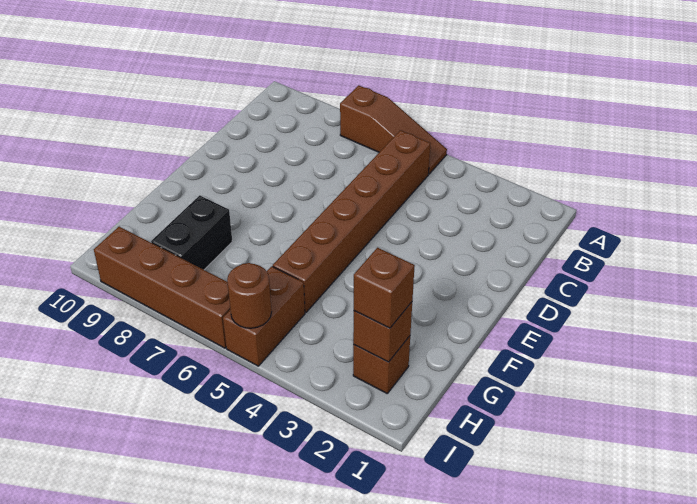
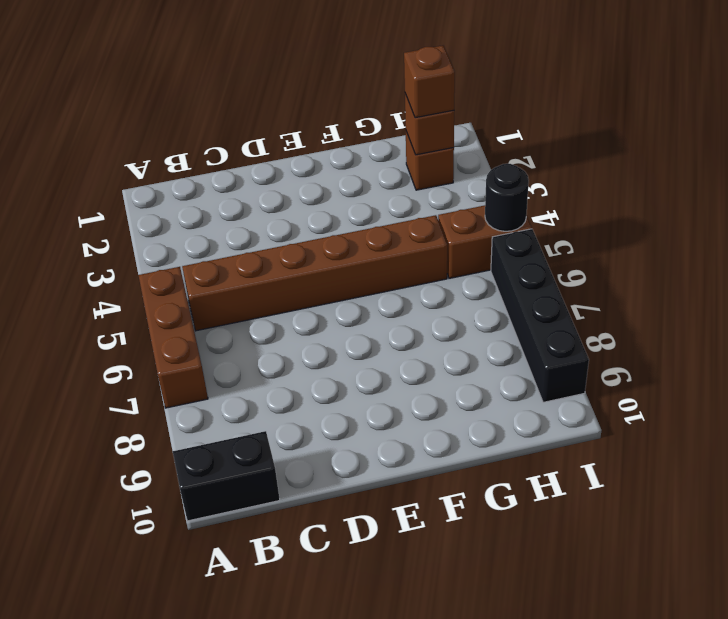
brown slope A5:A7 level 1 top 7 -> brown brick A5:A7 level 1
black brick G8:H8 level 1 -> black brick A10:B10 level 1
brown round brick I5 level 2 -> black round brick I5 level 2
brown brick I6:I9 level 1 -> black brick I6:I9 level 1

